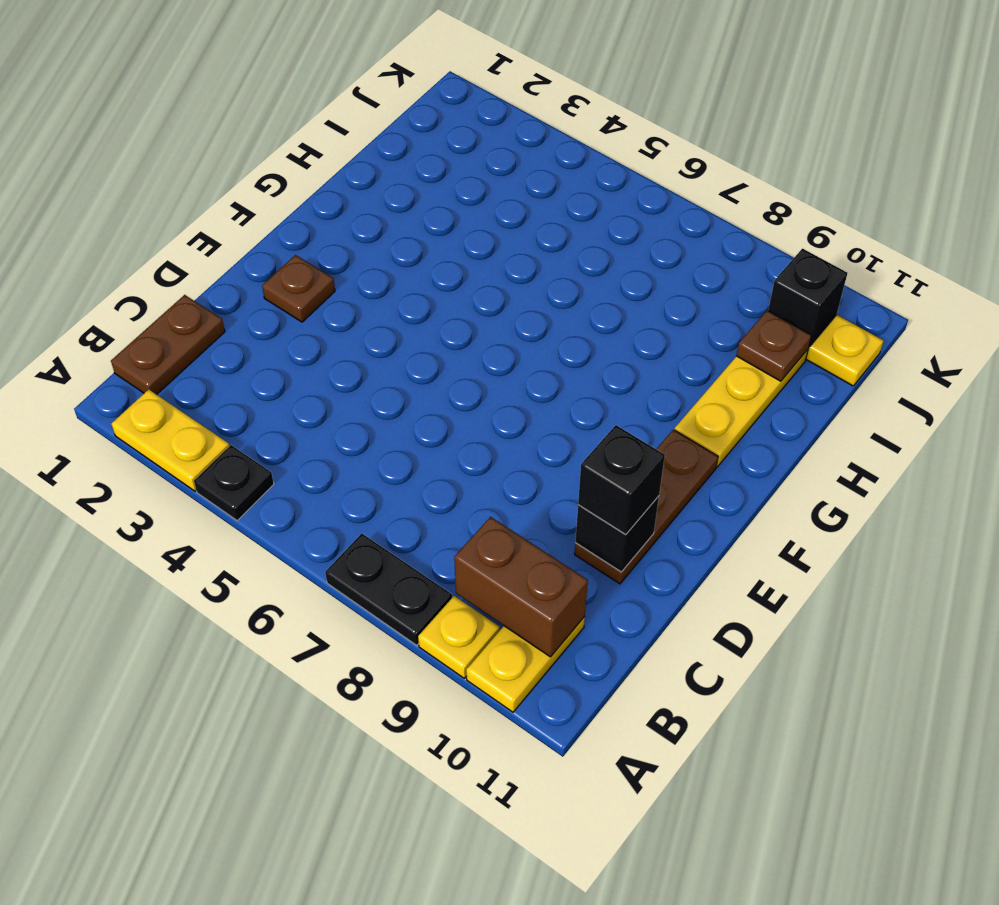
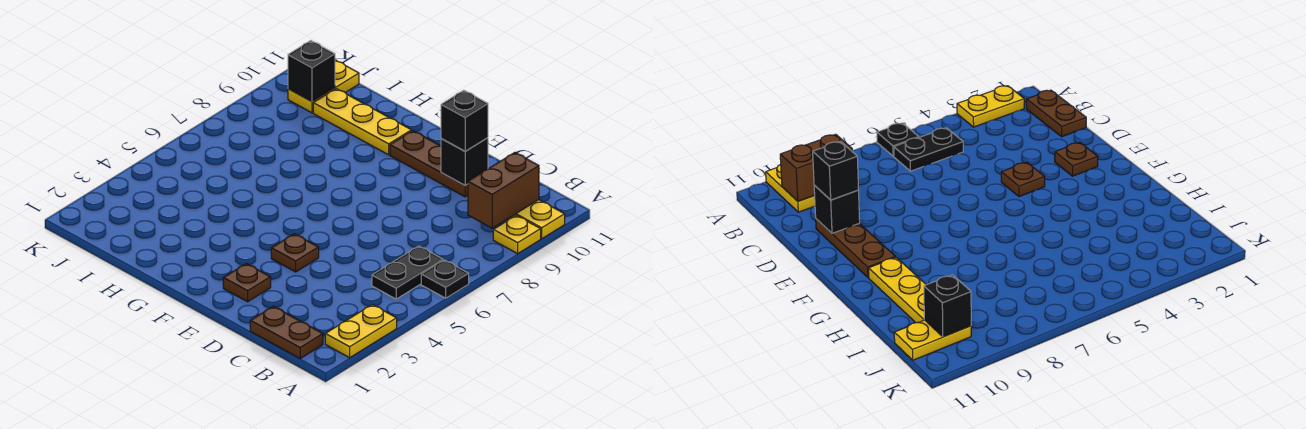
black plate A4 level 1 -> black plate A6 level 1
black plate A7:A8 level 1 -> black plate B5:B6 level 1
brown plate I10 level 2 -> brown plate E4 level 1

